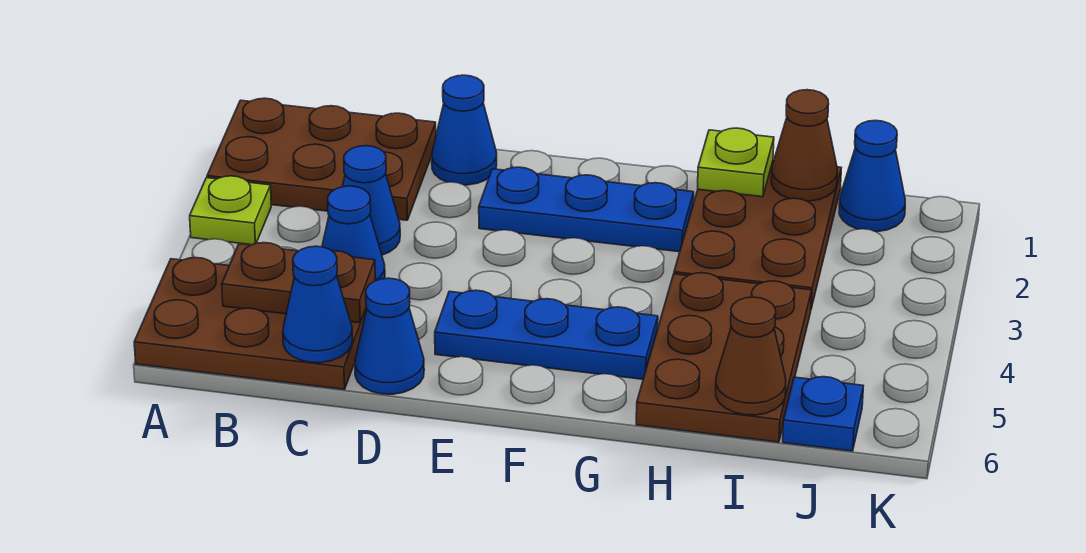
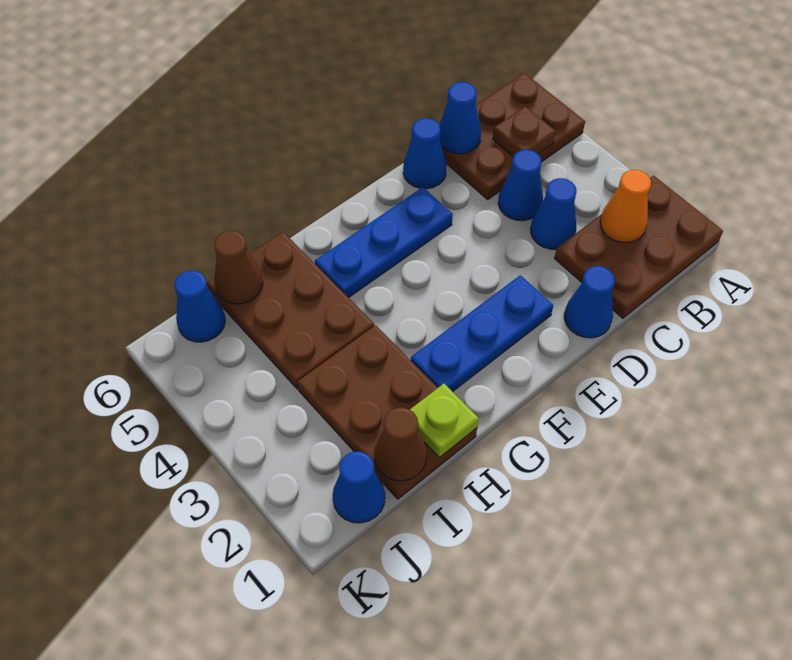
lime plate A3 level 1 -> none
none -> orange cone B2 level 2
brown plate B5:C5 level 2 -> brown plate B5 level 2
blue plate J6 level 1 -> blue cone J6 level 1

